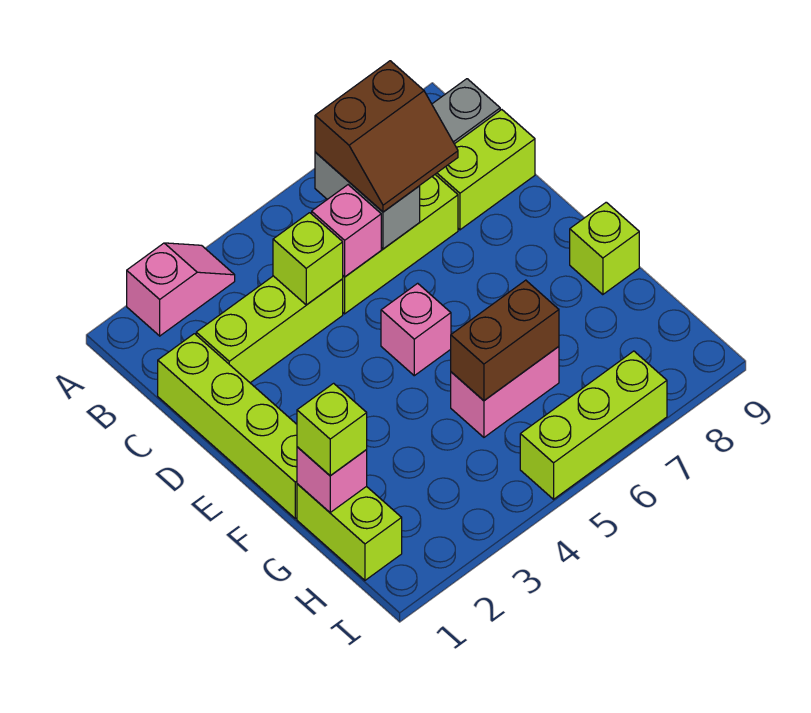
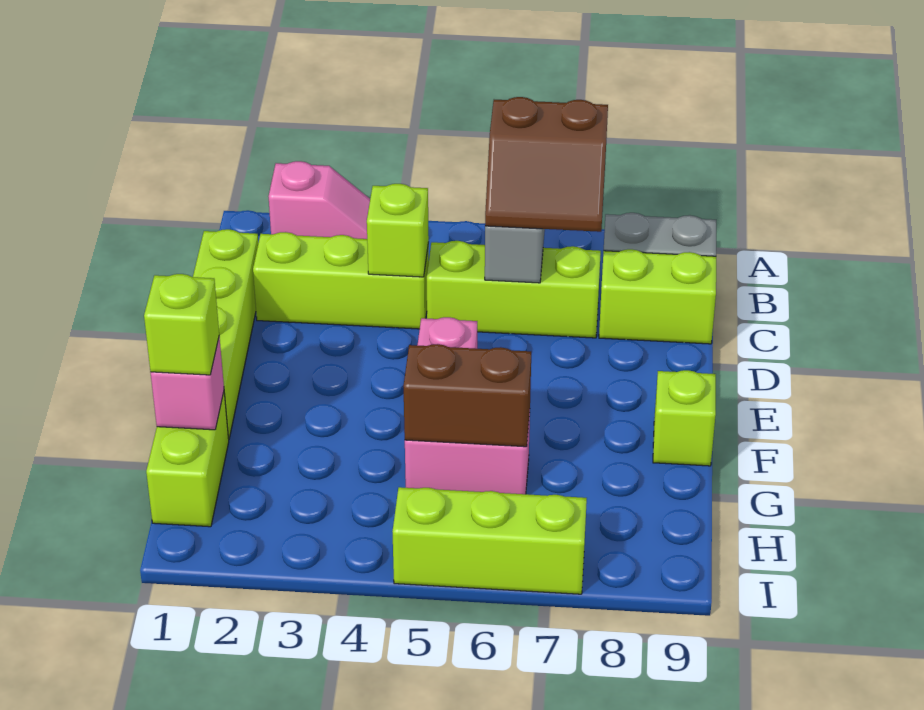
pink brick C5 level 2 -> none

